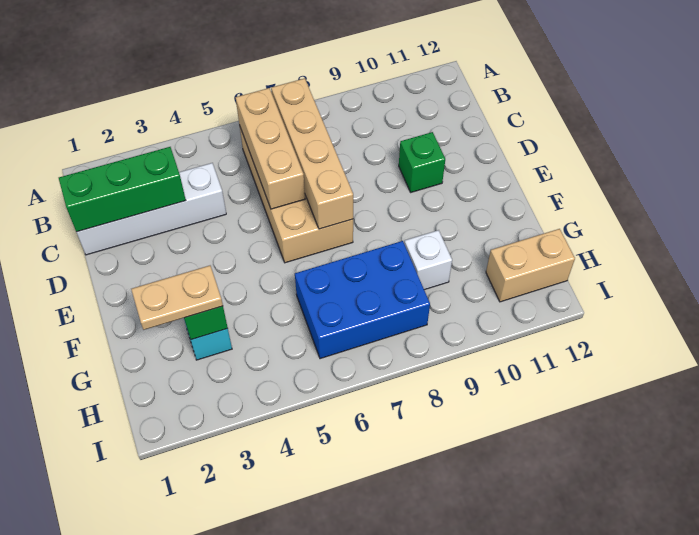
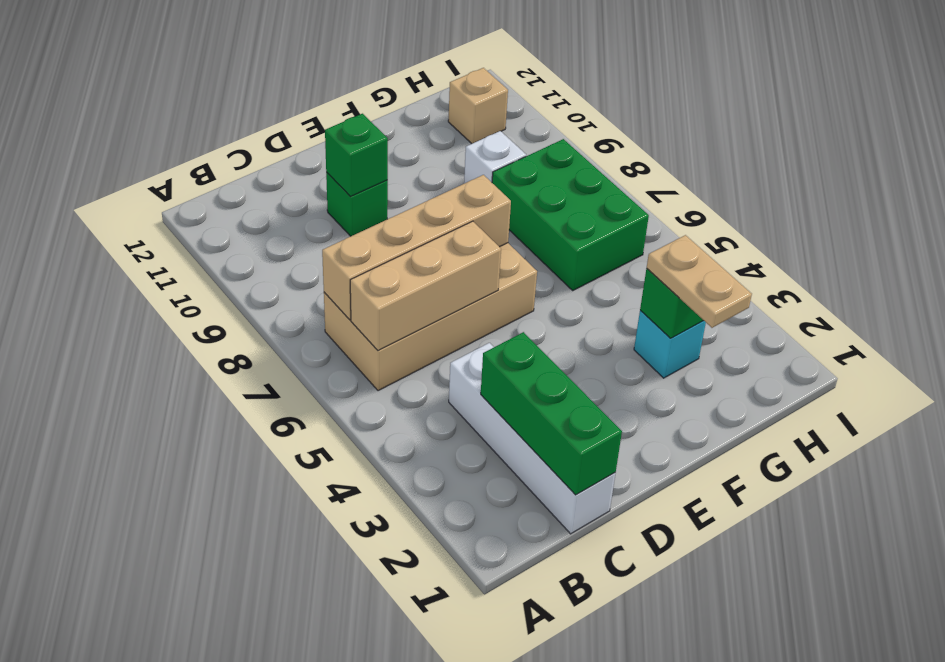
none -> green brick D10 level 2
blue brick G6:H8 level 1 -> green brick G6:H8 level 1
tan brick H11:H12 level 1 -> tan brick H11 level 1

